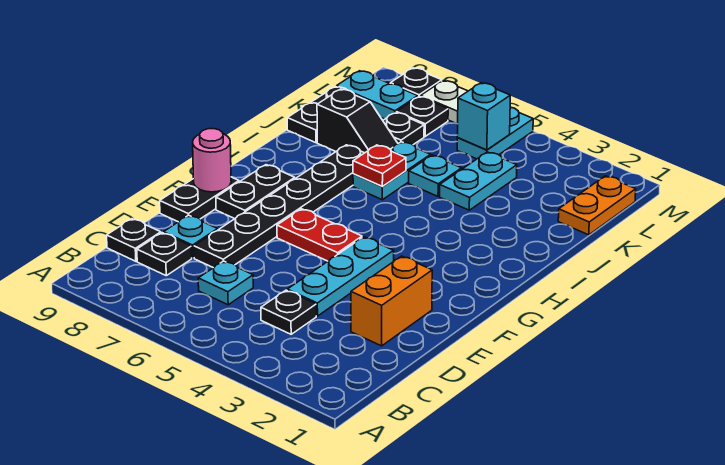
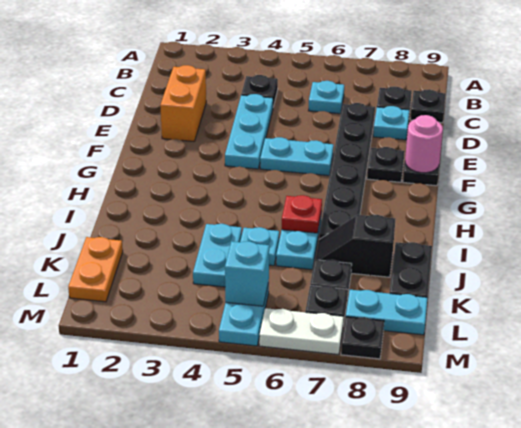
red plate F5:F6 level 1 -> cyan plate F5:F6 level 1
black plate F8:G8 level 1 -> black plate F8 level 1

